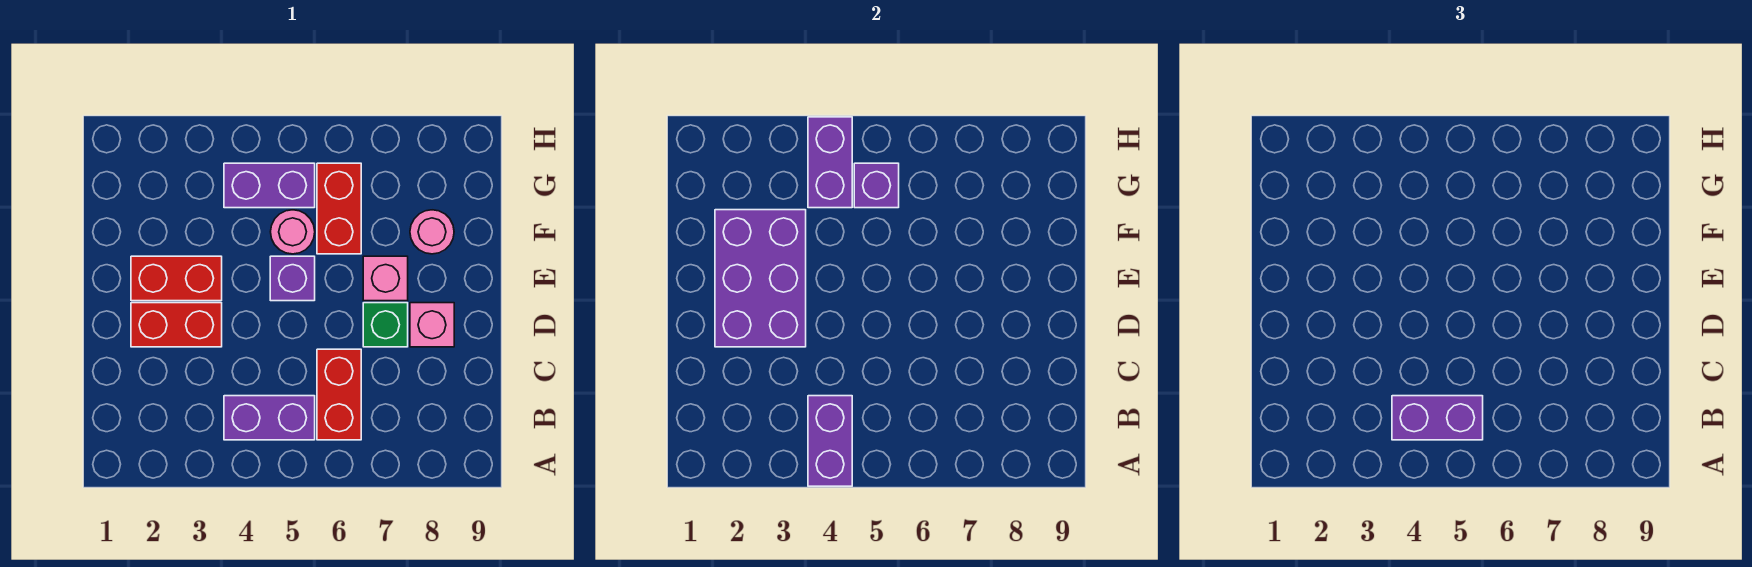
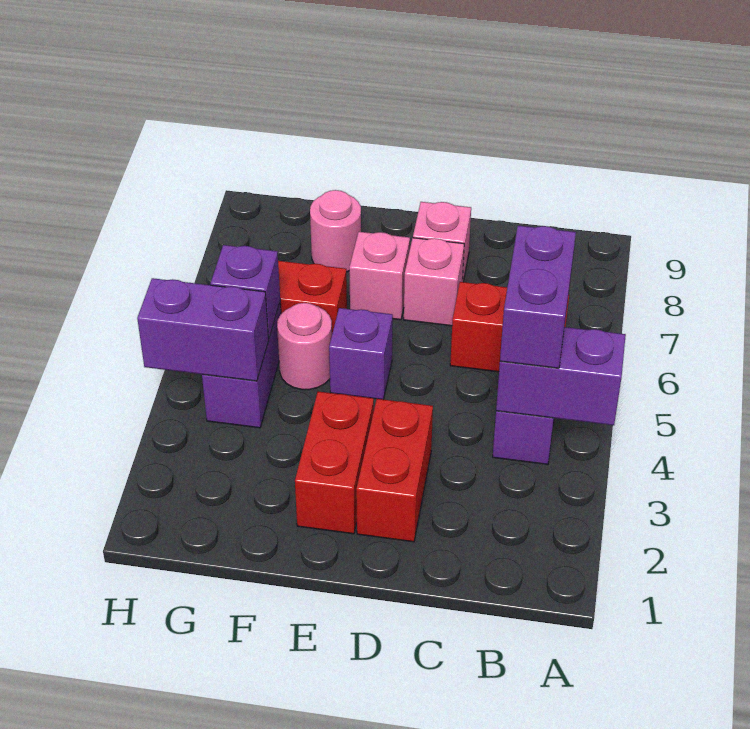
purple brick D2:F3 level 2 -> none
green brick D7 level 1 -> pink brick D7 level 1

